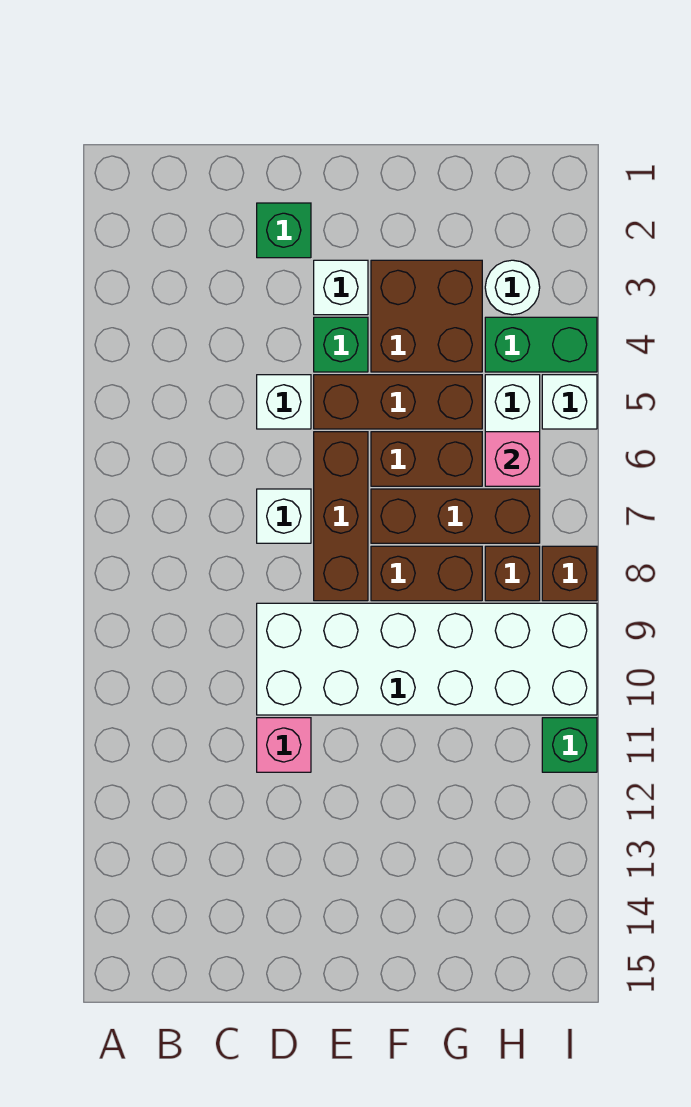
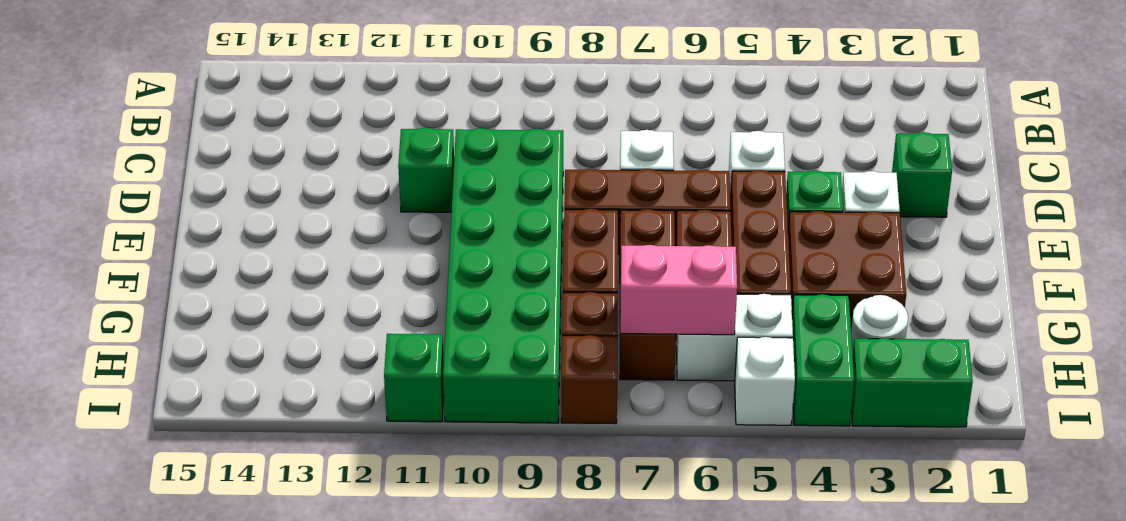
white brick D9:I10 level 1 -> green brick D9:I10 level 1
pink brick D11 level 1 -> green brick D11 level 1
pink brick H6 level 2 -> pink brick H6:H7 level 2
none -> green brick I2:I3 level 1

